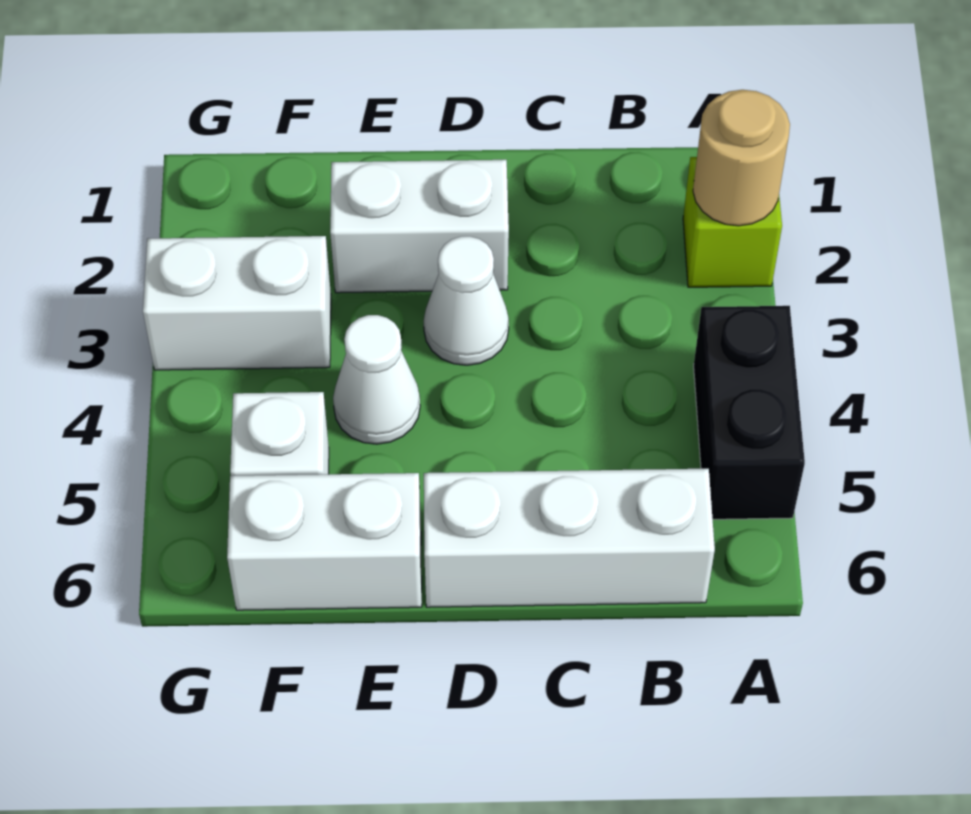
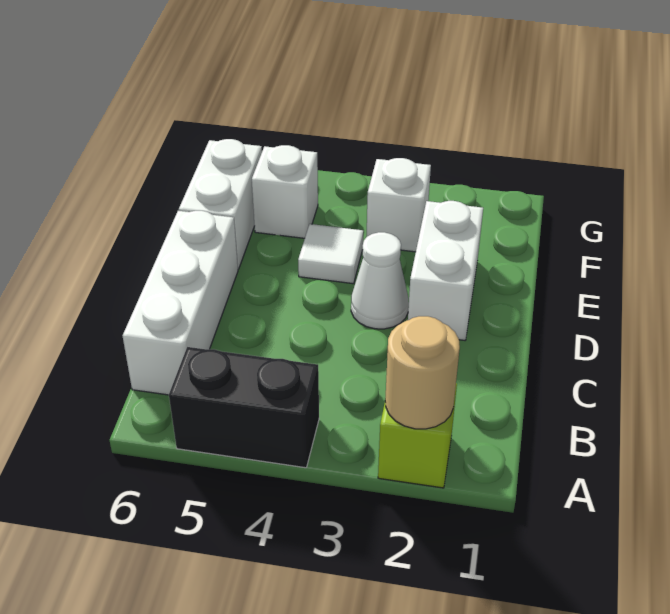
white cone E4 level 1 -> white tile E4 level 1
white brick F3:G3 level 1 -> white brick F3 level 1

